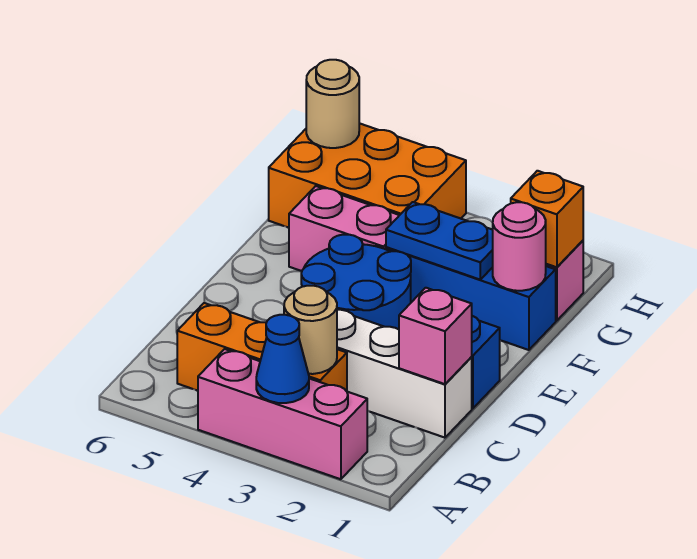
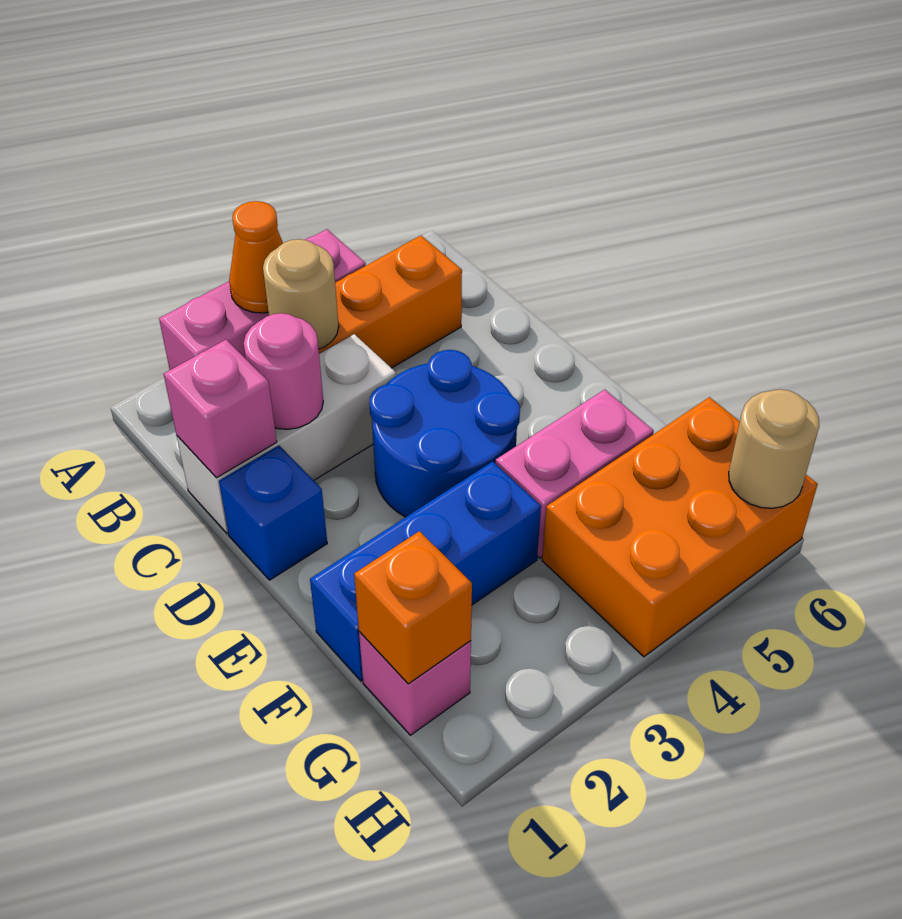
blue cone A3 level 2 -> orange cone A3 level 2
pink round brick F1 level 2 -> pink round brick C2 level 2
blue plate F2:F3 level 2 -> none

